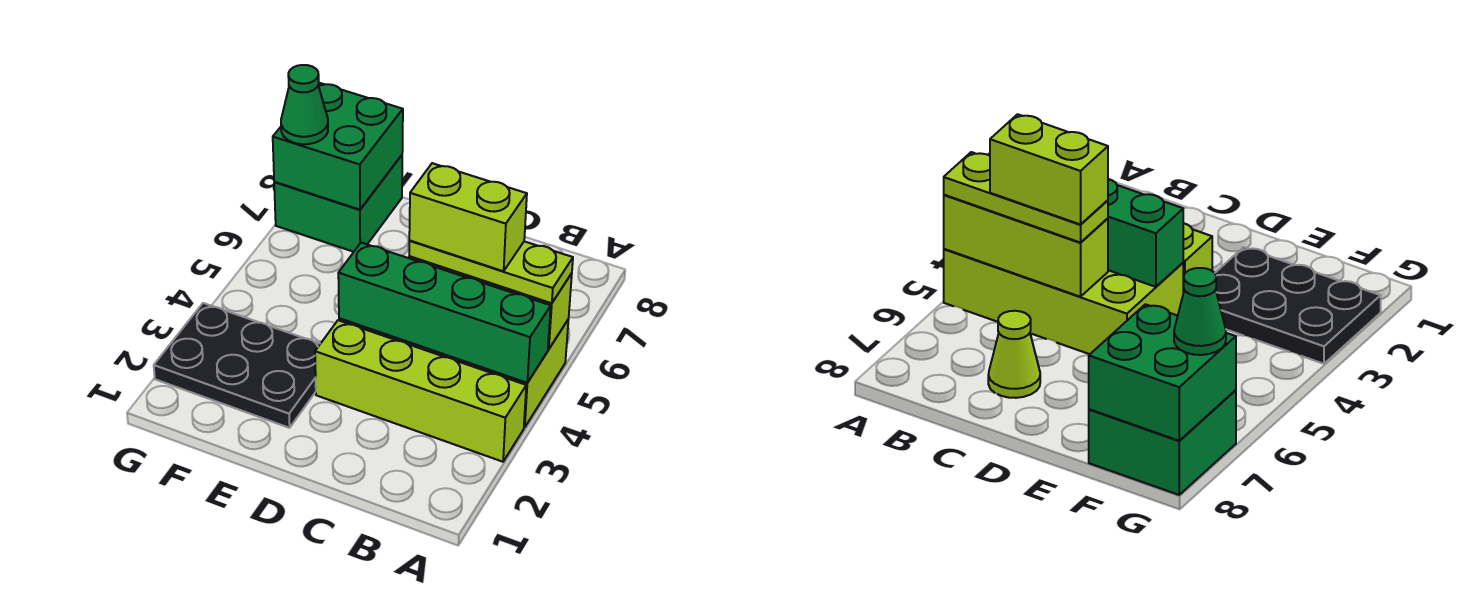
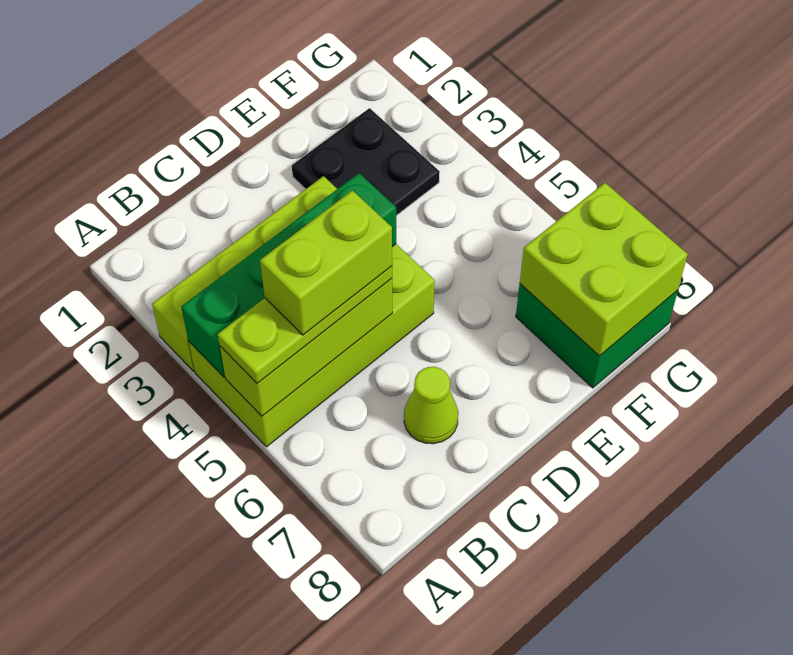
black plate E2:G3 level 1 -> black plate E2:F3 level 1
green brick F7:G8 level 2 -> lime brick F7:G8 level 2
green cone G7 level 3 -> none

